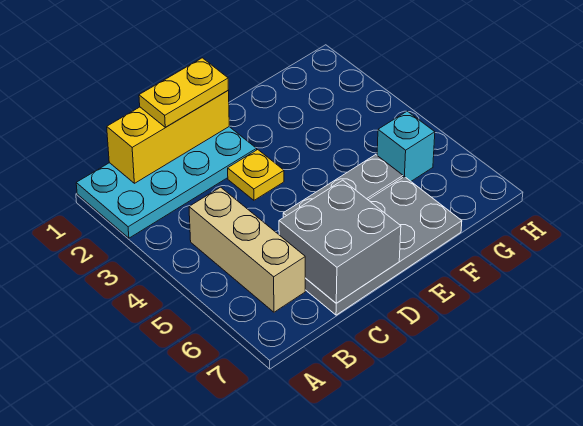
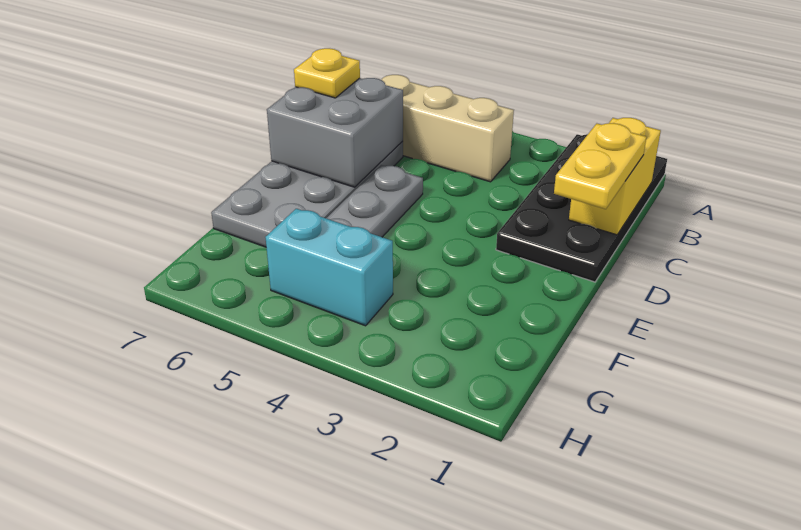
cyan plate A1:D2 level 1 -> black plate A1:D2 level 1
yellow brick B1:D1 level 2 -> yellow brick B1:C1 level 2
yellow plate D3 level 1 -> yellow plate C7 level 3
cyan brick G5 level 1 -> cyan brick G4:G5 level 1

